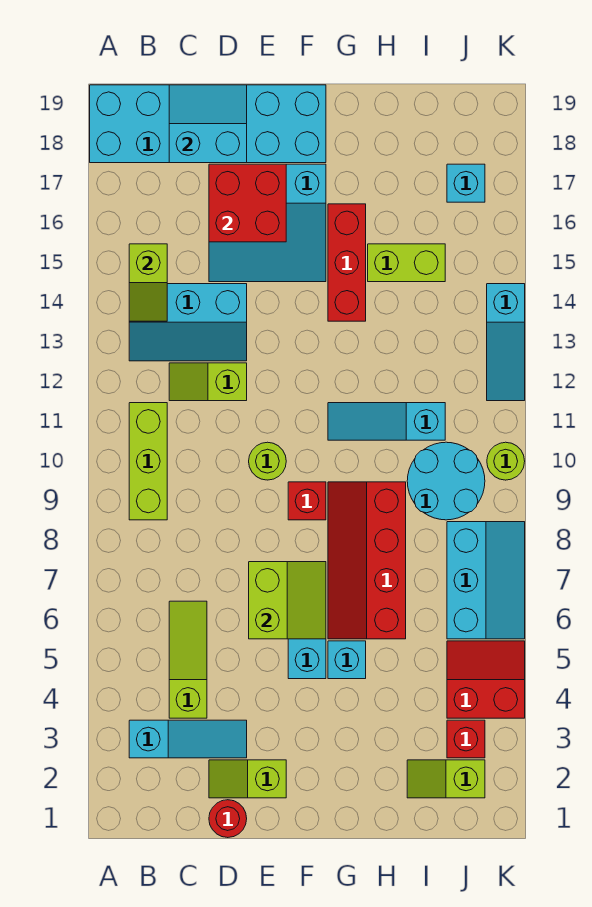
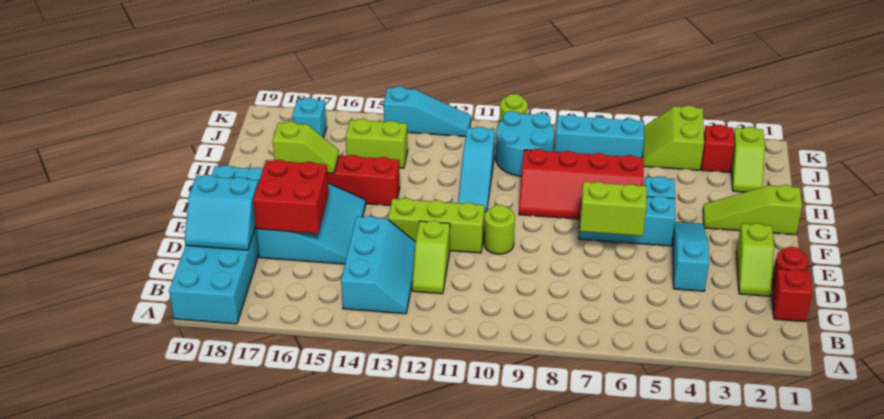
cyan slope B3:D3 level 1 top B -> cyan slope D4:F4 level 1 top D
lime brick B9:B11 level 1 -> lime brick E11:E13 level 1
lime slope B14:B15 level 2 top 15 -> lime slope G16:G17 level 2 top 17
lime slope C4:C6 level 1 top 4 -> lime slope G1:G3 level 1 top 1
cyan slope C18:D19 level 2 top 18 -> cyan slope C18:D19 level 2 top D
red brick F9 level 1 -> red brick C1 level 1
lime brick H15:I15 level 1 -> lime brick I14:I15 level 1
red slope J4:K5 level 1 top 4 -> lime slope J4:K5 level 1 top 4

